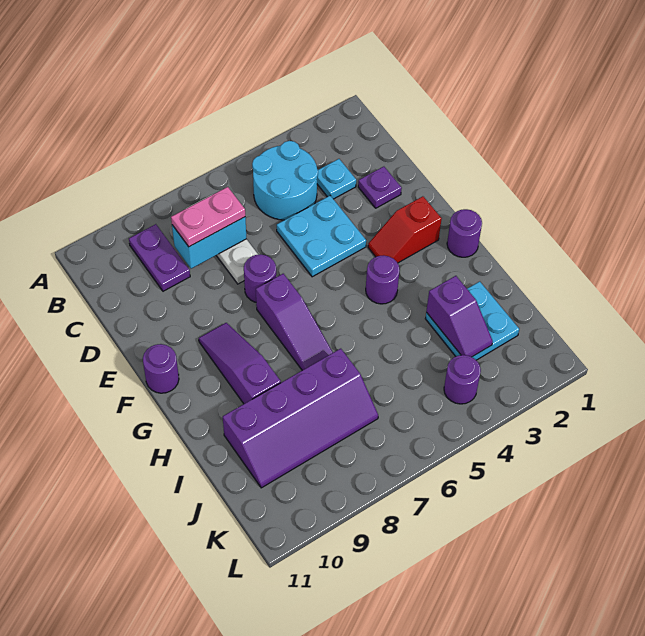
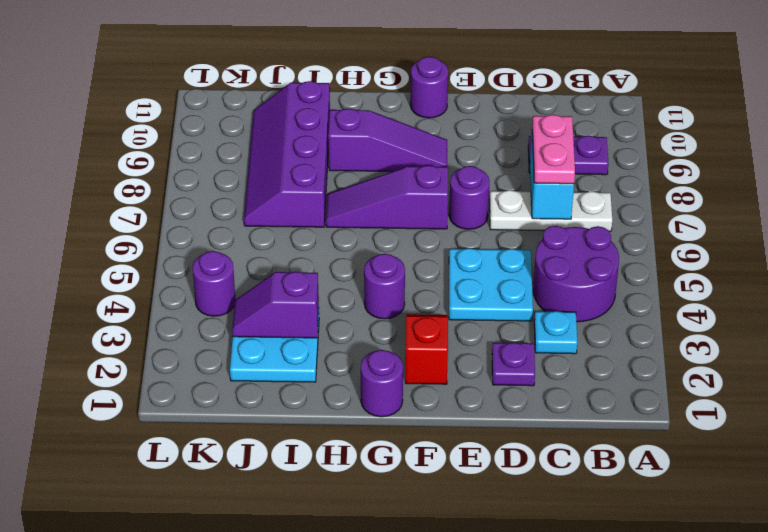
cyan round brick B4:C5 level 1 -> purple round brick B4:C5 level 1

